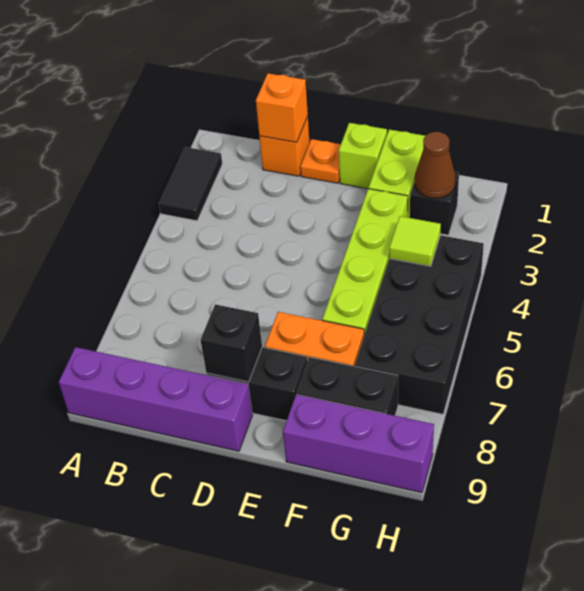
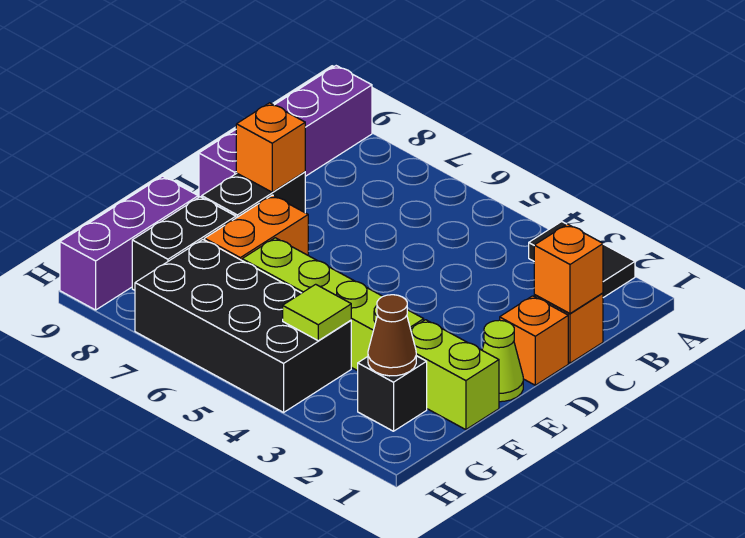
orange plate D1 level 1 -> orange brick D1 level 1
black brick D8 level 2 -> orange brick D8 level 2
lime brick E1 level 1 -> lime cone E1 level 1

